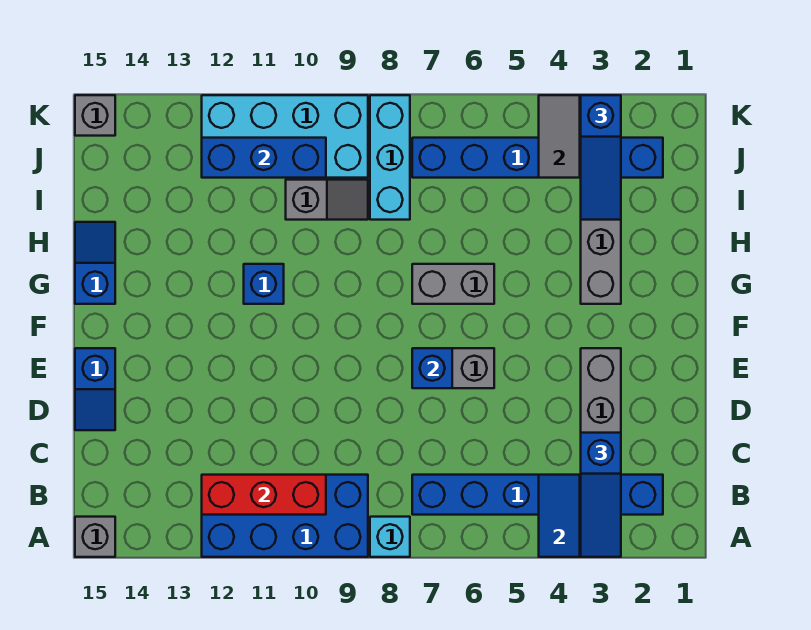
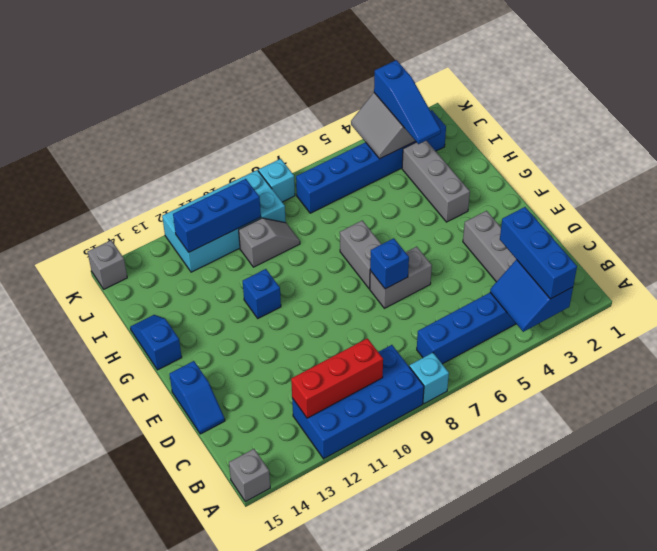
blue slope A3:C3 level 3 top C -> blue brick A3:C3 level 3
grey brick G6:G7 level 1 -> grey brick F7:G7 level 1
cyan brick I8:K8 level 1 -> cyan brick K8 level 1

